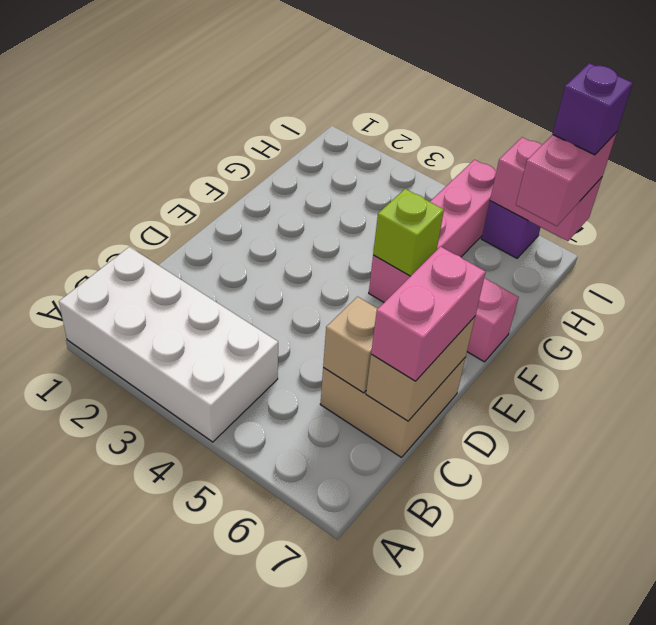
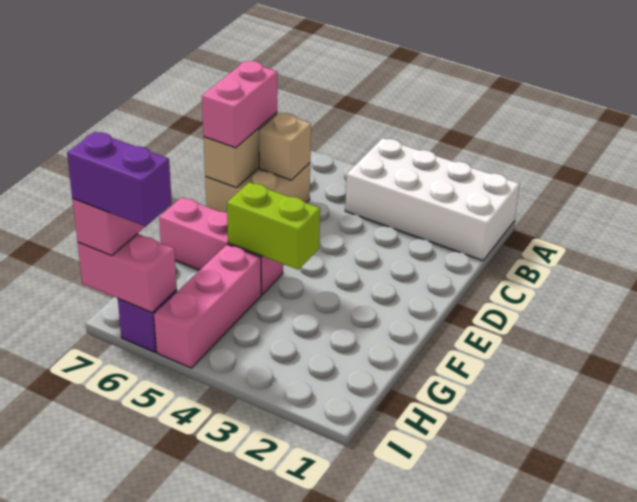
lime brick F5 level 2 -> lime brick F4:F5 level 2
purple brick I7 level 4 -> purple brick I6:I7 level 4

